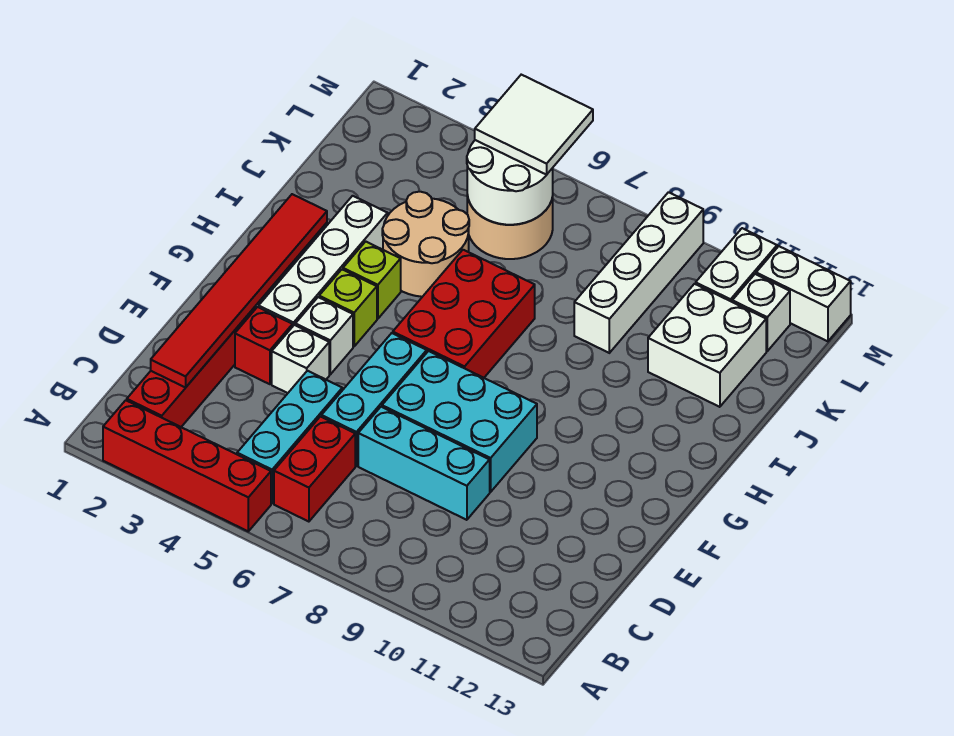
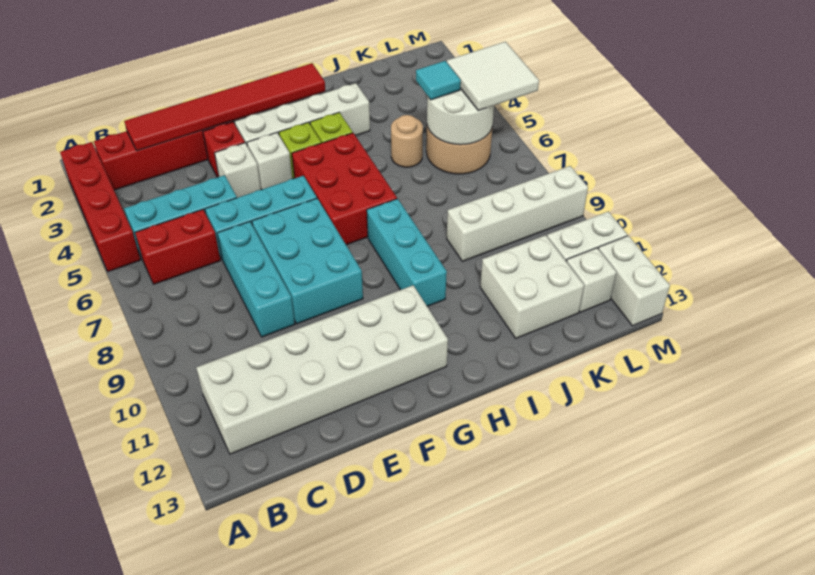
none -> white brick B11:G12 level 1
red brick G6:I7 level 1 -> red brick G5:H7 level 1
none -> cyan brick H8:H10 level 1
tan round brick I4:J5 level 1 -> tan round brick J5 level 1
none -> cyan tile K5 level 3

